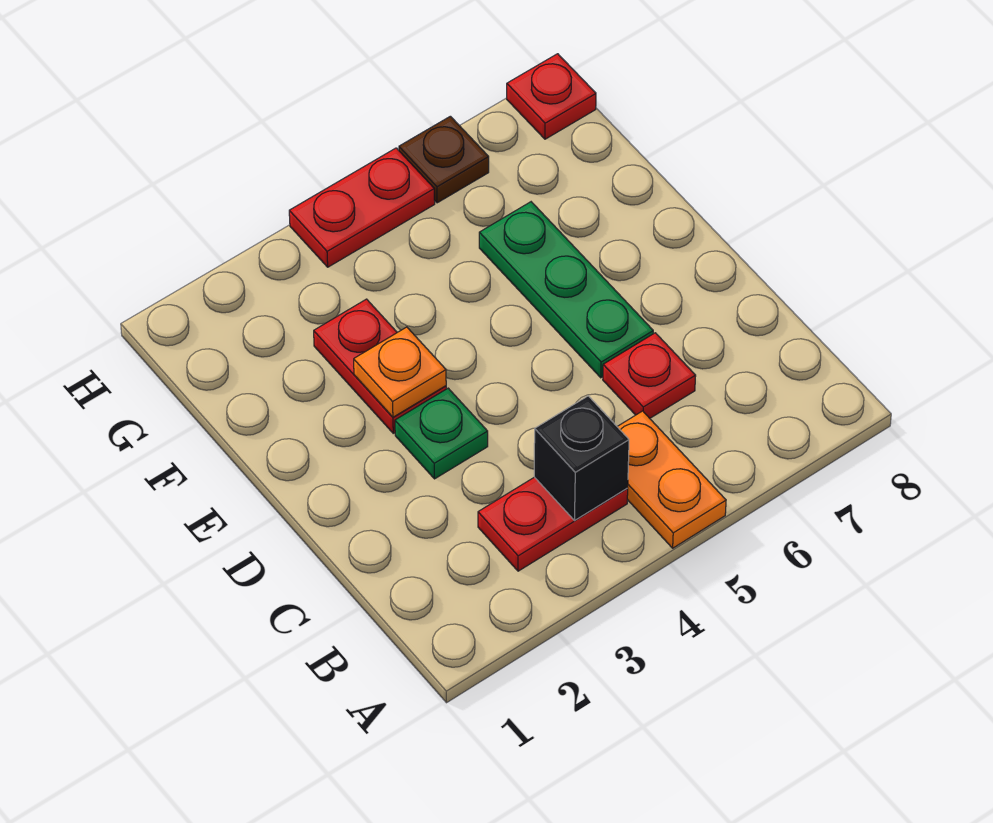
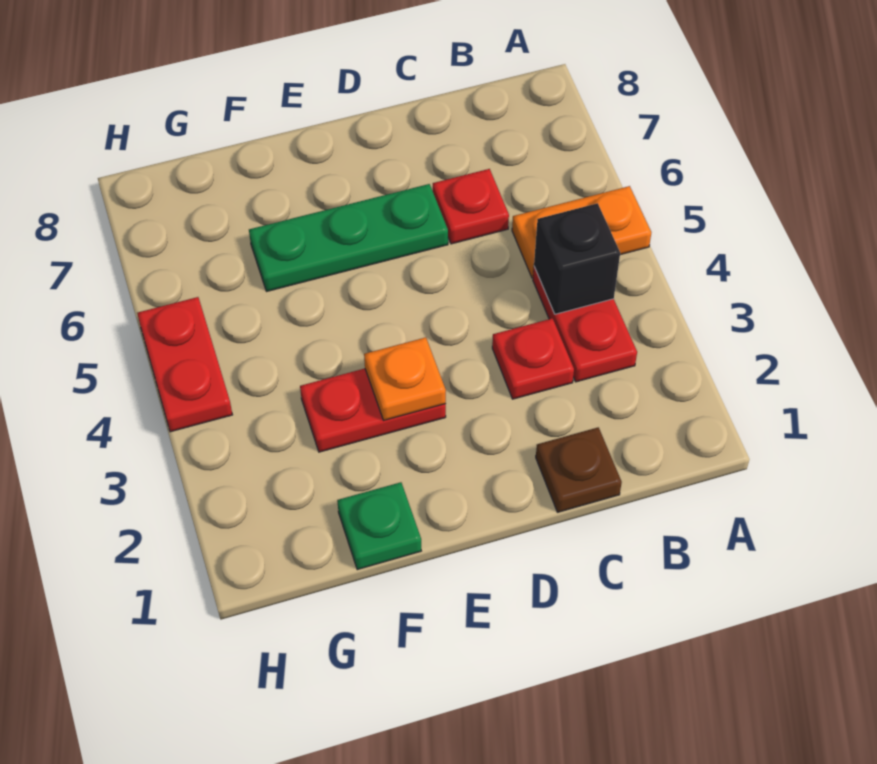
green plate D3 level 1 -> green plate F1 level 1
brown plate H6 level 1 -> brown plate C1 level 1
red plate H8 level 1 -> red plate C3 level 1

